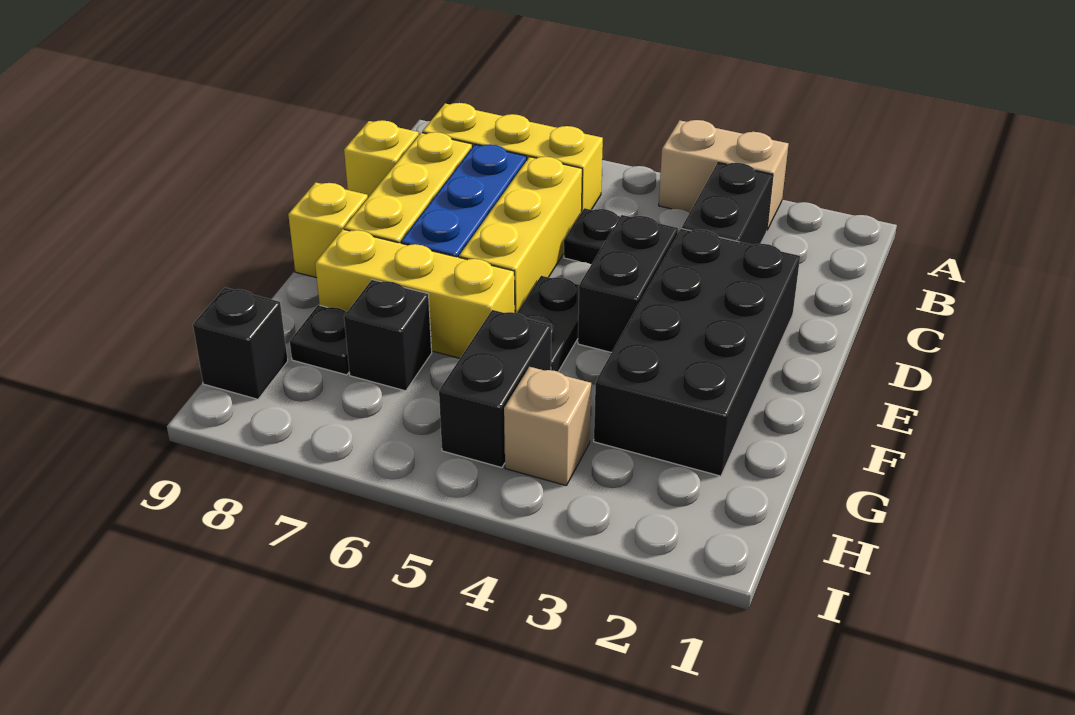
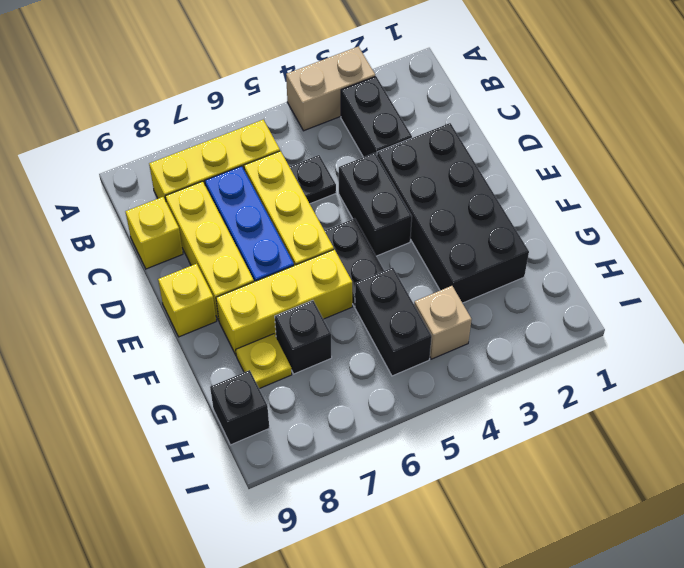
black plate G8 level 1 -> yellow plate G8 level 1

